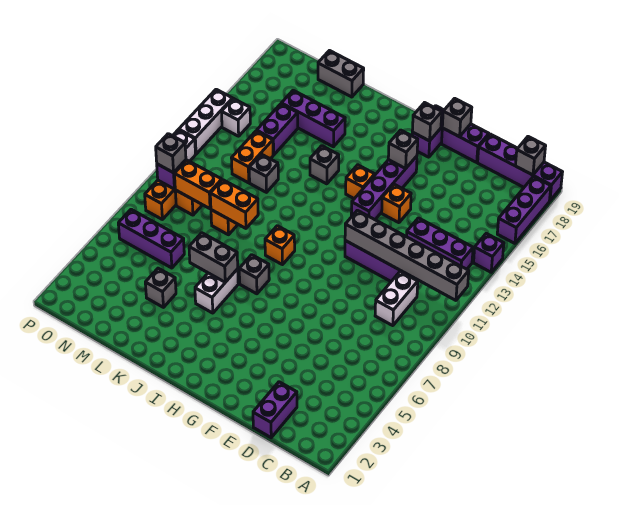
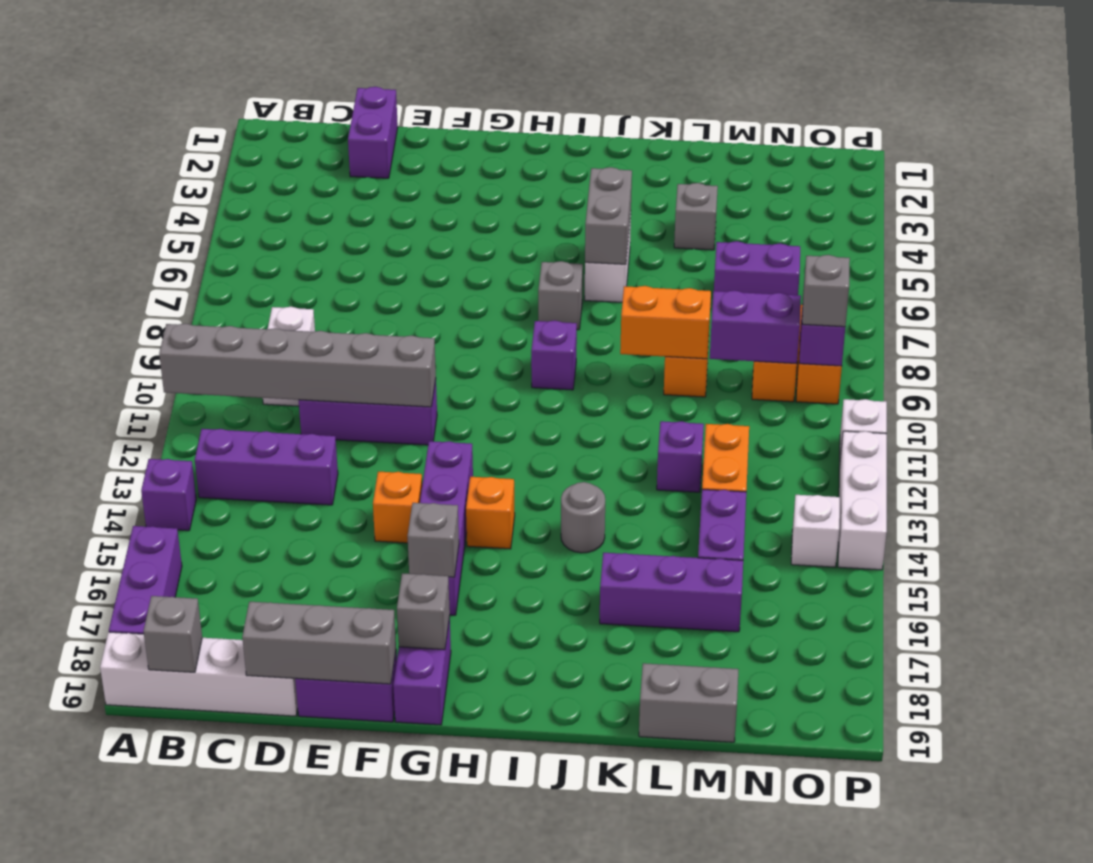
purple brick A19:D19 level 1 -> white brick A19:D19 level 1
grey brick F19 level 2 -> grey brick D19:F19 level 2
orange brick I9 level 1 -> purple brick I9 level 1
grey brick J6:K6 level 2 -> grey brick J5:J6 level 2
grey brick J14 level 1 -> grey round brick J14 level 1
grey brick L12 level 1 -> purple brick L12 level 1
purple brick M6:O6 level 1 -> purple brick M6:N6 level 1
orange brick M9:N9 level 2 -> purple brick M9:N9 level 2

